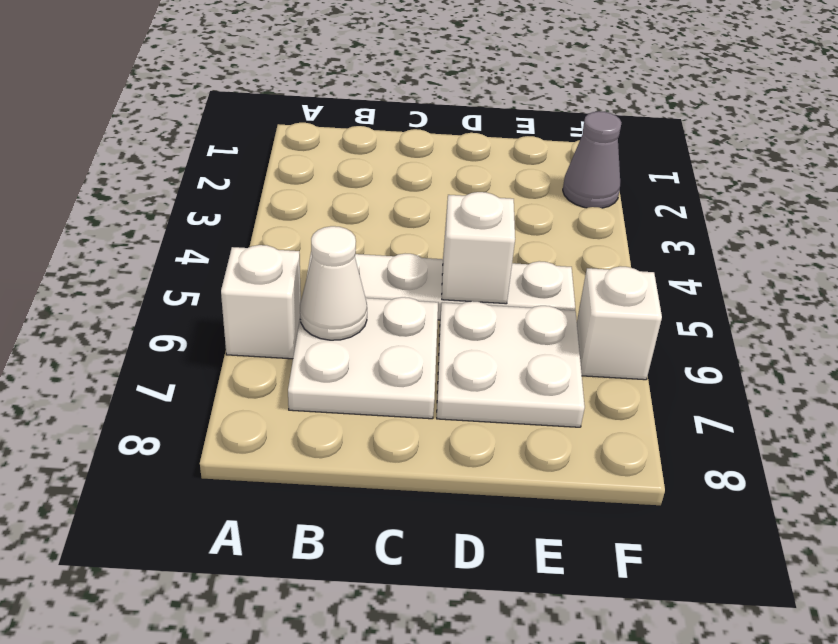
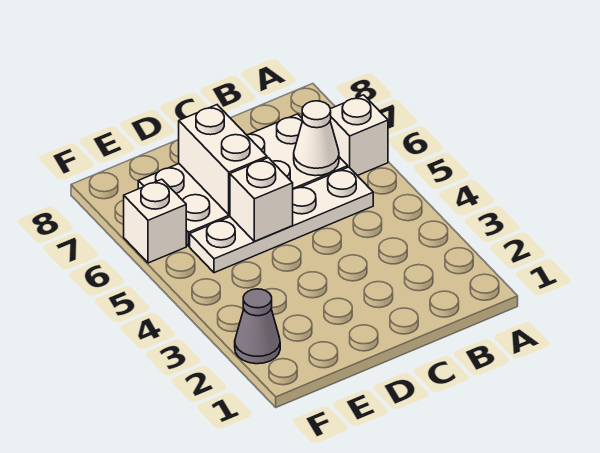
none -> white brick D6:D7 level 2

